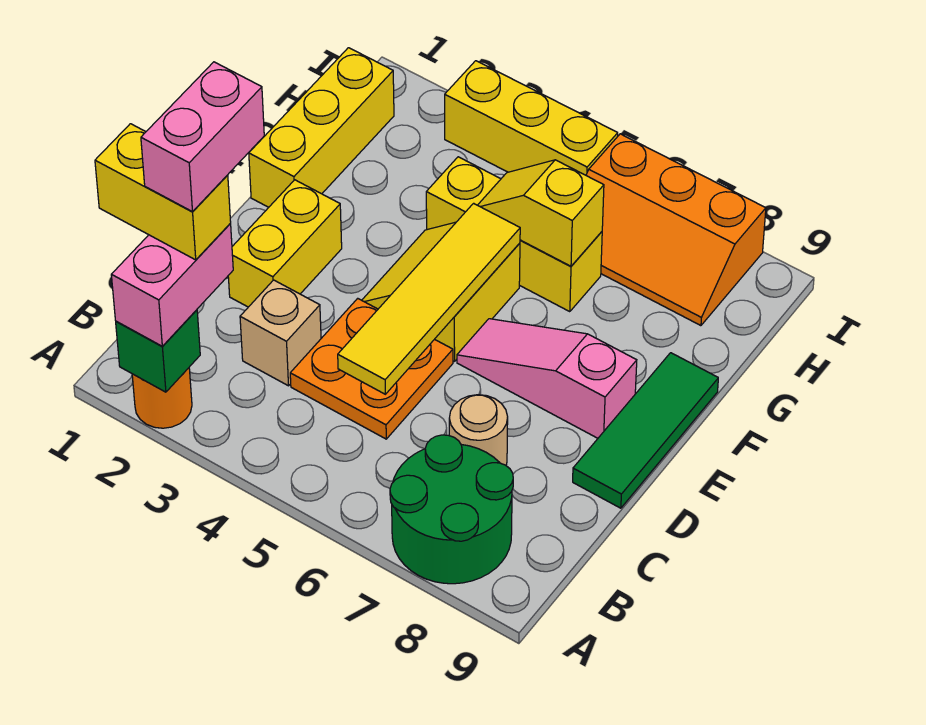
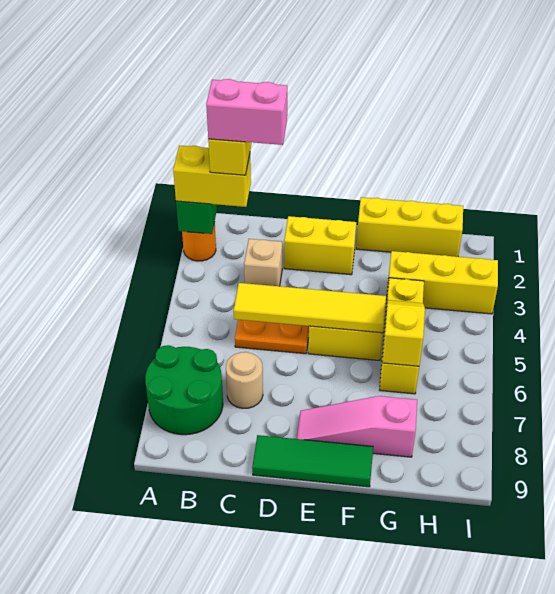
pink brick A2:B2 level 3 -> yellow brick A2:B2 level 3
pink slope E6:E8 level 1 top 8 -> pink slope E8:G8 level 1 top G
orange slope H6:I8 level 1 top I -> none
yellow brick I3:I5 level 1 -> yellow brick G3:I3 level 1

